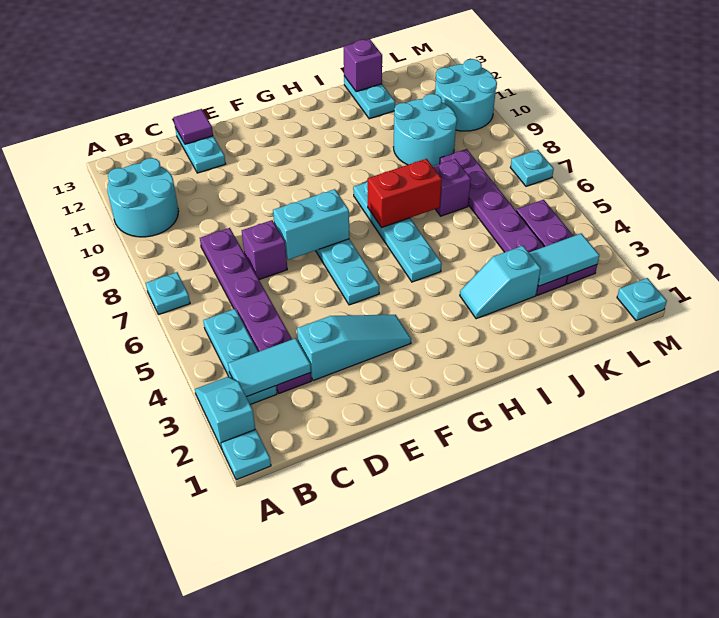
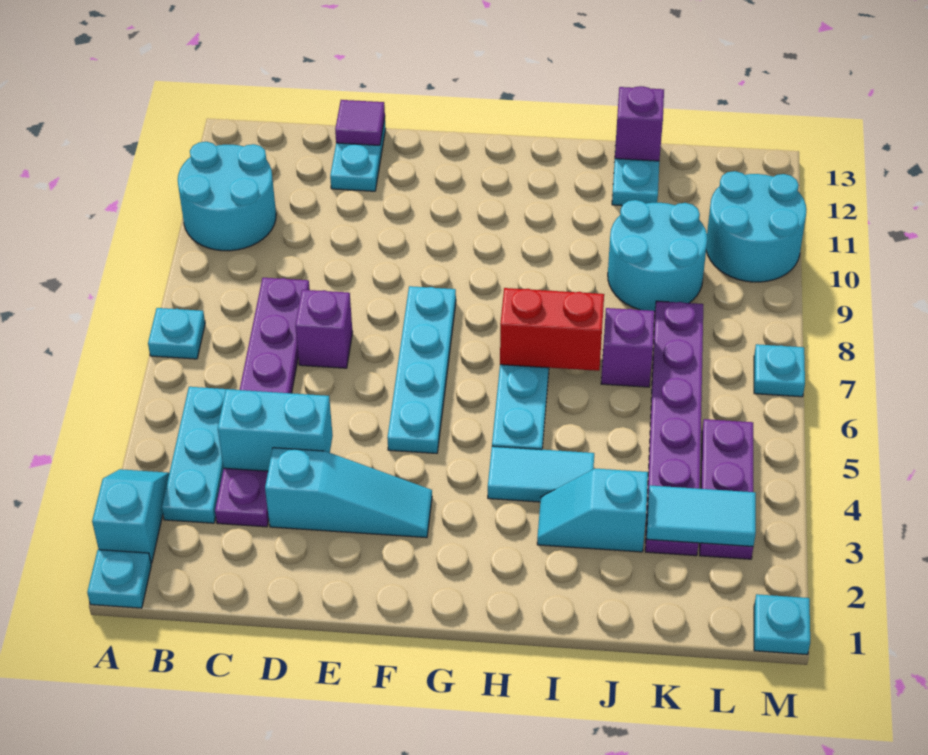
cyan tile B3:C3 level 2 -> cyan tile H4:I4 level 1
cyan brick E7:F7 level 2 -> cyan brick C4:D4 level 2

